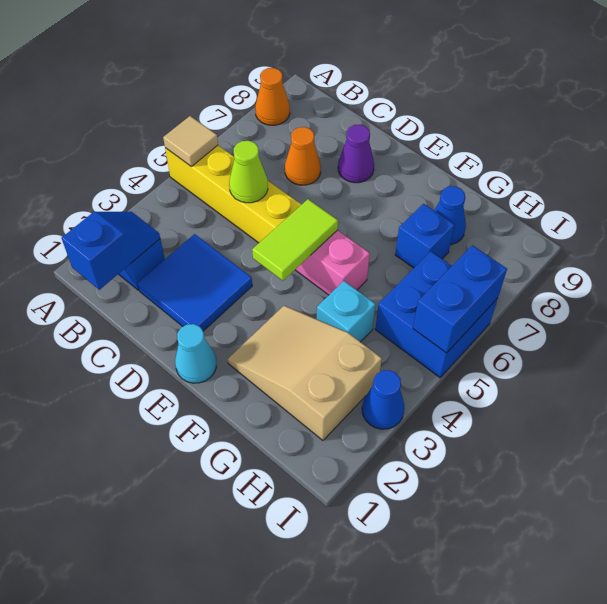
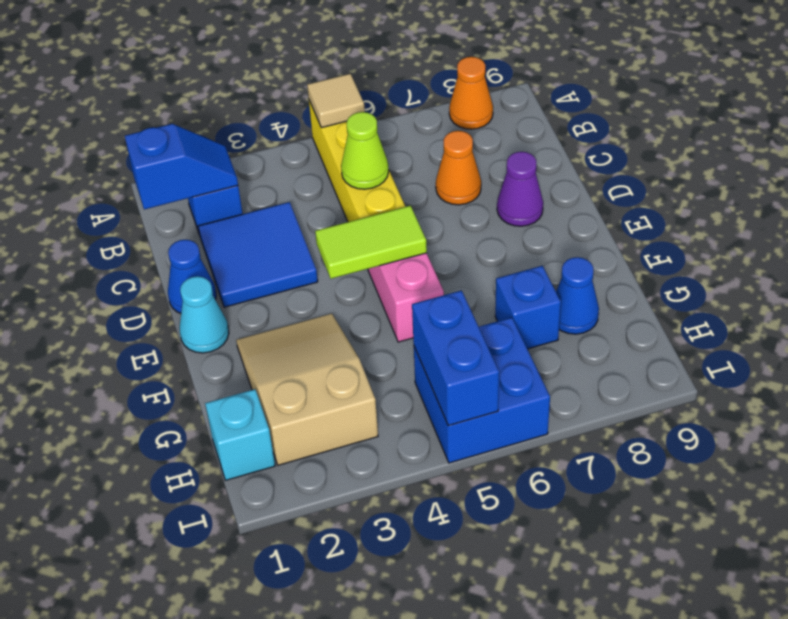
cyan brick G4 level 1 -> cyan brick H1 level 1
blue cone I3 level 1 -> blue cone D1 level 1
blue brick I5:I6 level 2 -> blue brick H5:I5 level 2

